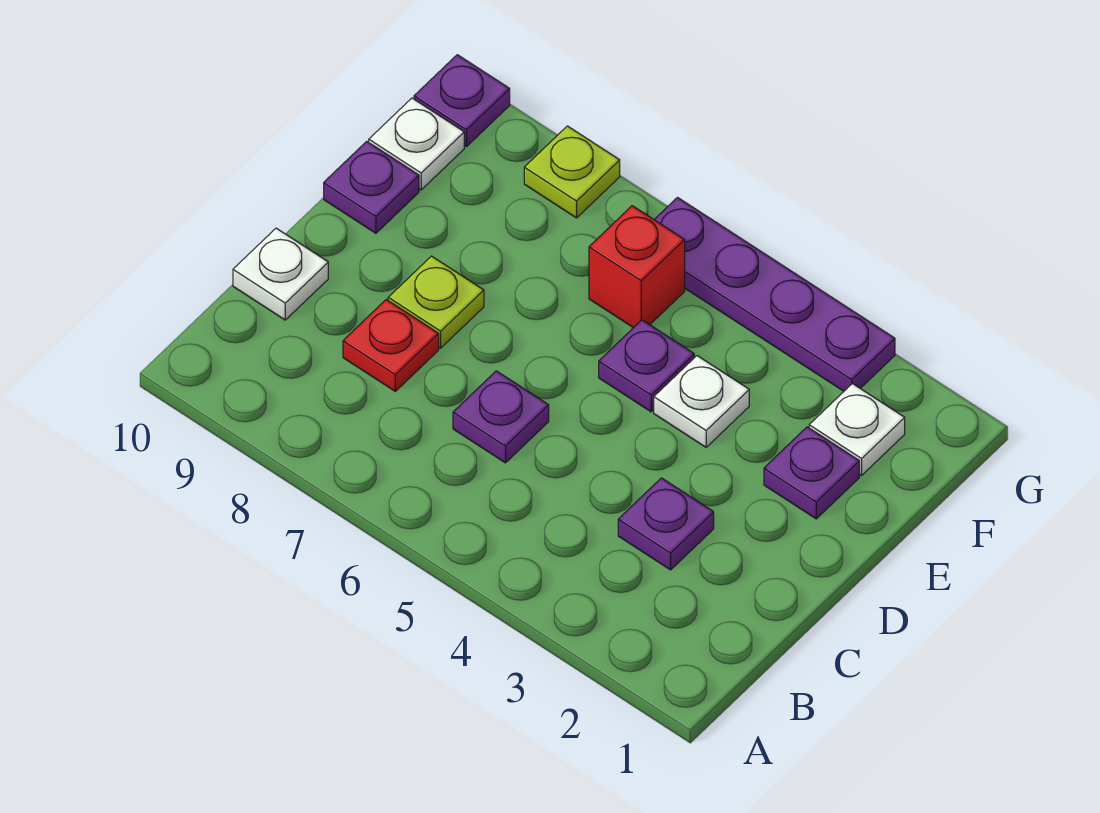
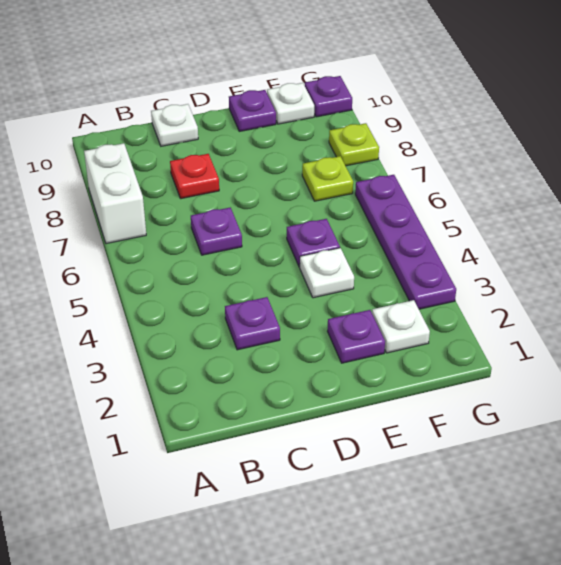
none -> white brick A7:A8 level 1
lime plate D8 level 1 -> lime plate F7 level 1
red brick F6 level 1 -> none

